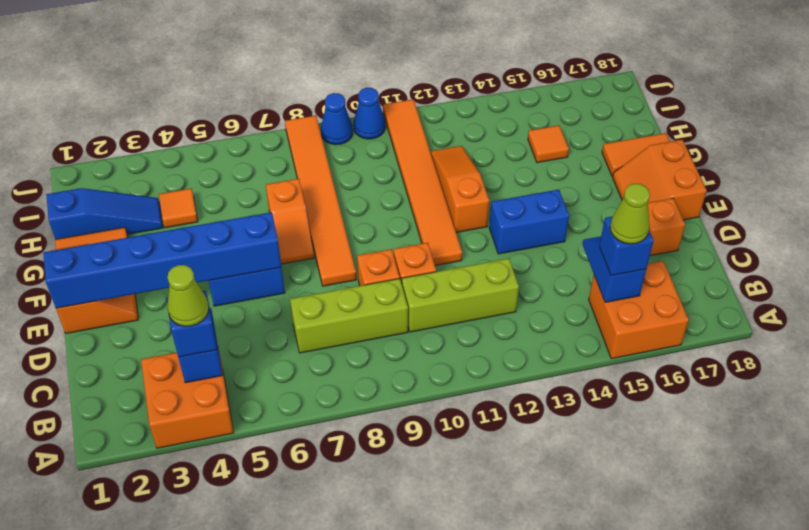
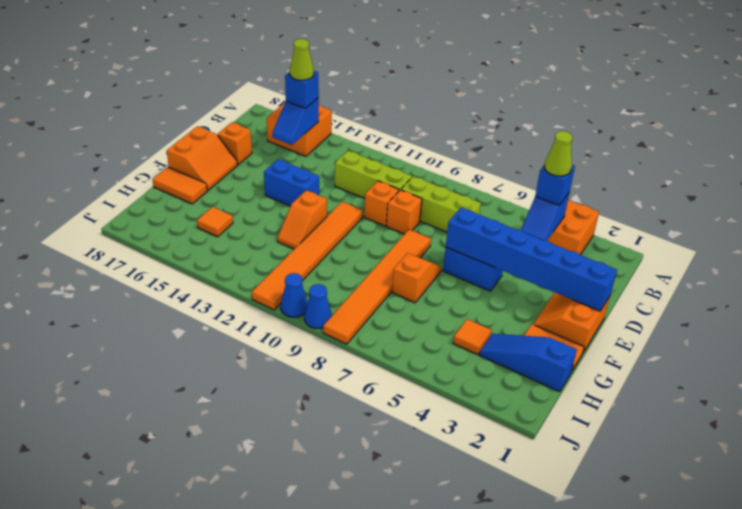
orange slope F12:H12 level 1 top F -> orange slope F12:G12 level 1 top F

